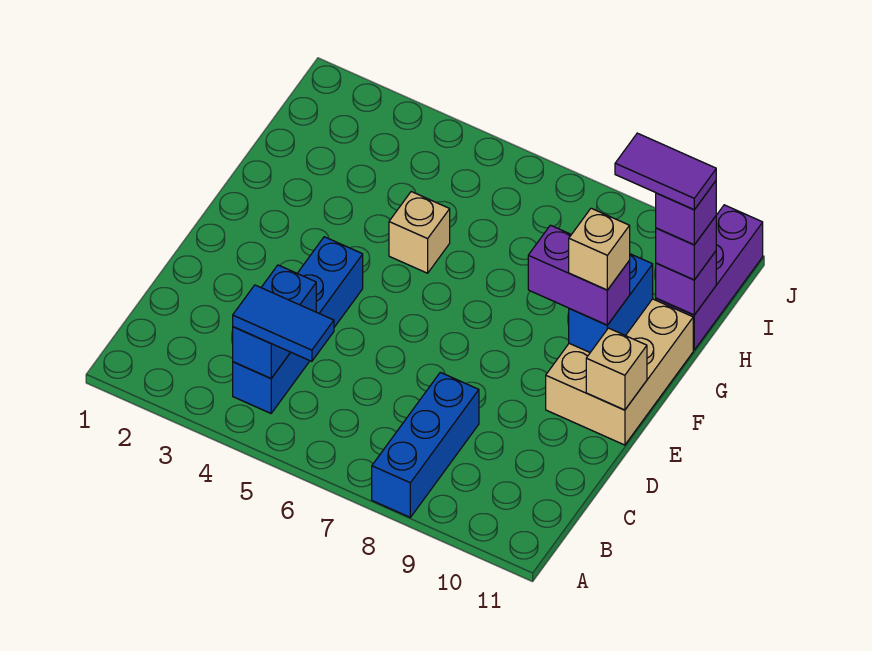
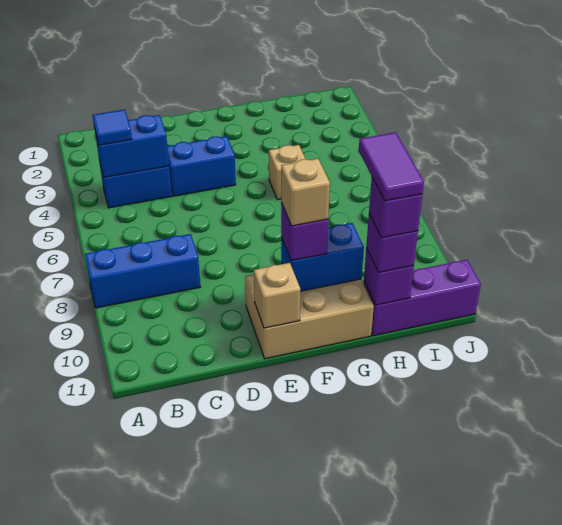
blue tile B4:B5 level 3 -> blue tile B4 level 3
purple brick F9:F10 level 3 -> purple brick F10 level 3

